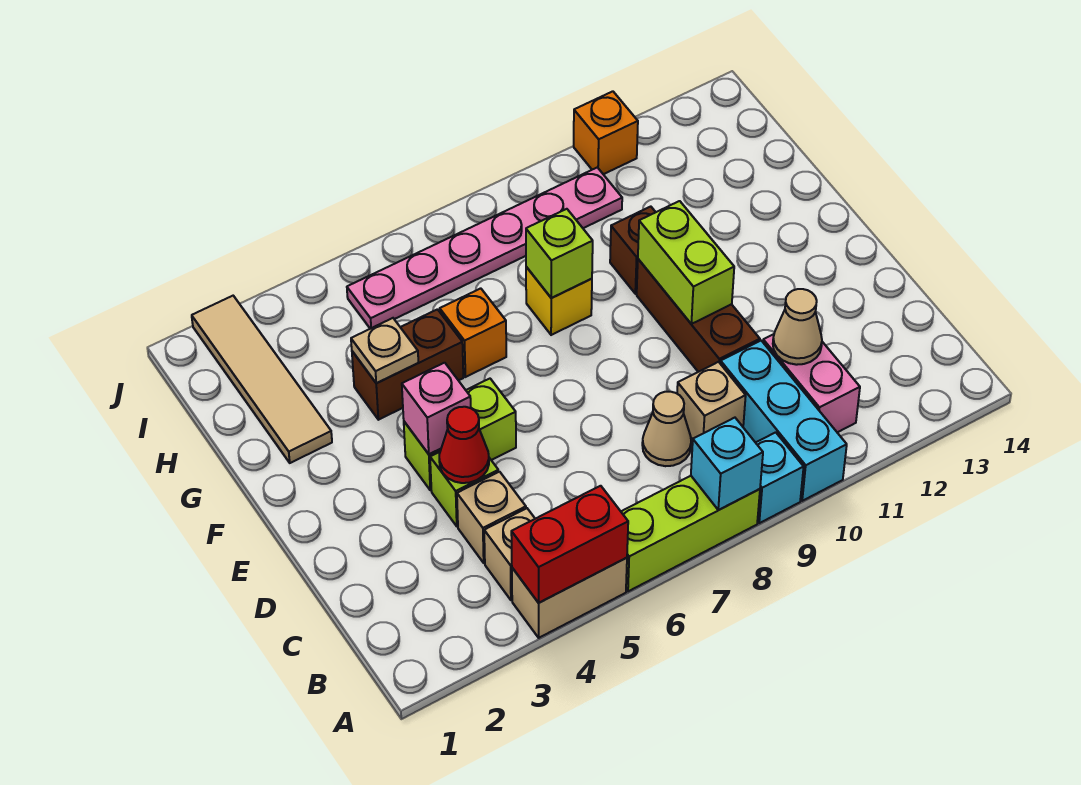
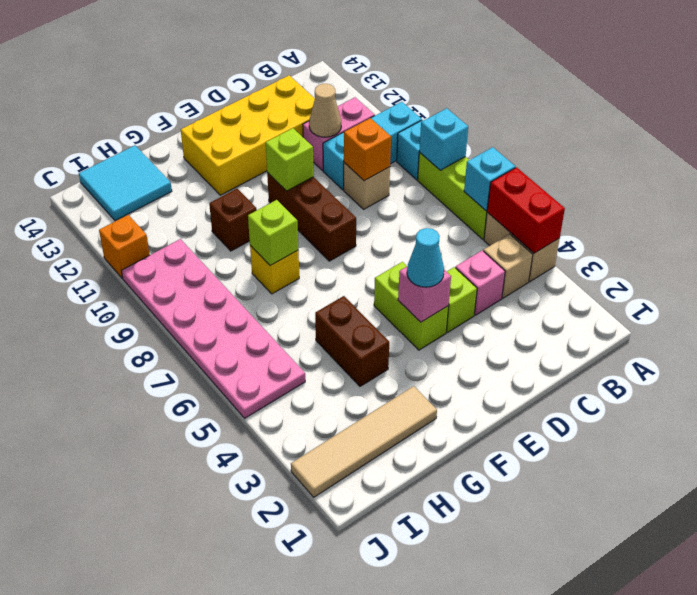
none -> cyan brick A6 level 2
tan brick C4 level 1 -> pink brick C4 level 1
tan cone C8 level 1 -> none
none -> yellow brick C12:F13 level 1
red cone D4 level 2 -> none
brown brick D10:F10 level 1 -> brown brick E8:E10 level 1
none -> cyan cone E4 level 3
lime brick E10:F10 level 2 -> lime brick E10 level 2
tan plate G4 level 2 -> none
orange brick G6 level 1 -> orange brick C9 level 2
none -> cyan tile H13:I14 level 1
pink plate I5:I10 level 1 -> pink plate I5:J10 level 1

